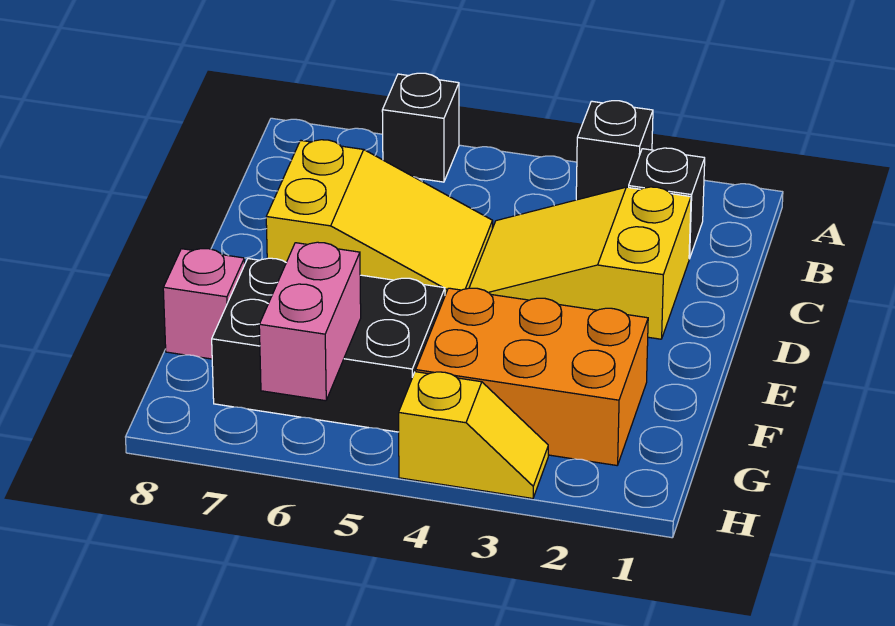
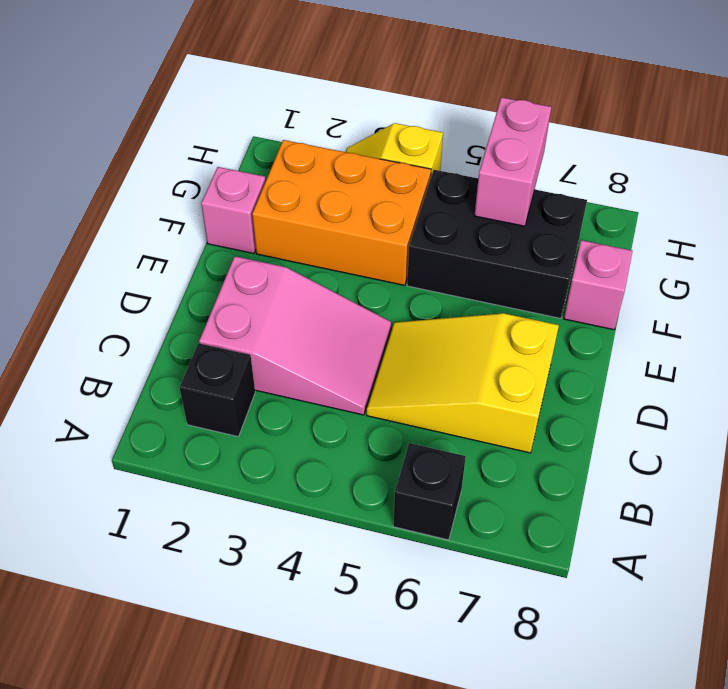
black brick A3 level 1 -> none
yellow slope C2:D4 level 1 top 2 -> pink slope C2:D4 level 1 top 2
none -> pink brick F1 level 1

